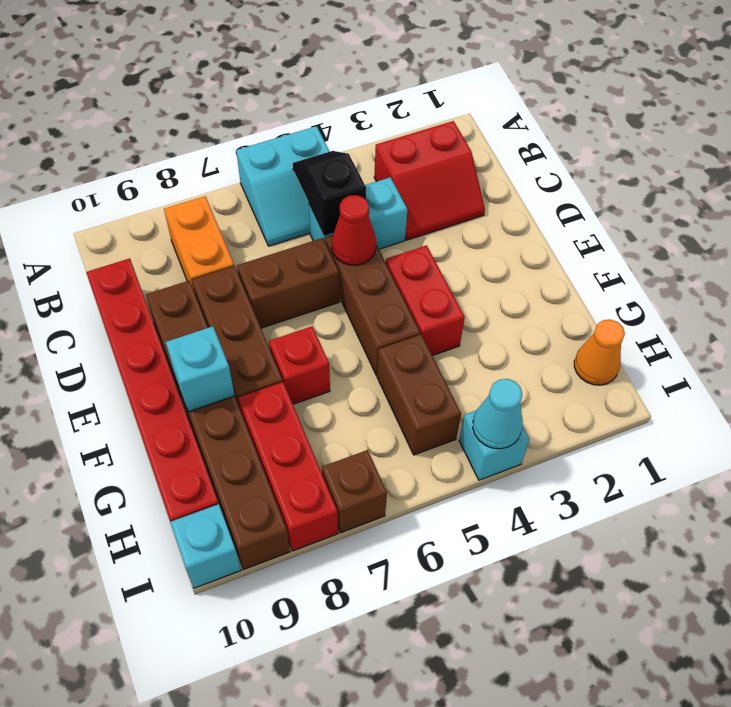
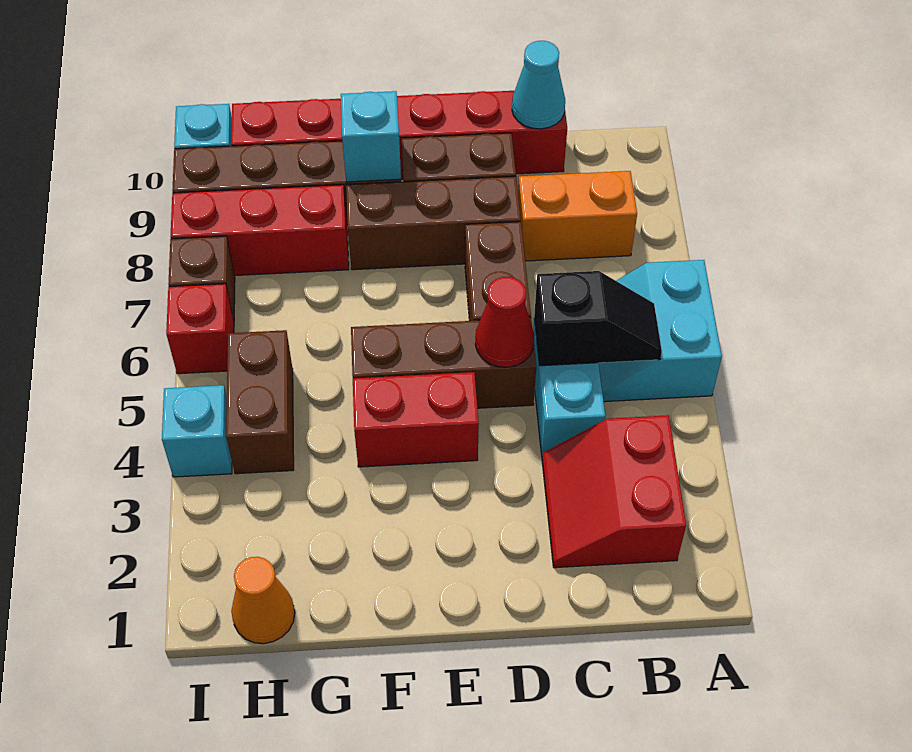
red brick F7 level 1 -> red brick I6 level 1
brown brick G5:H5 level 1 -> brown brick H4:H5 level 1
cyan cone I4 level 2 -> cyan cone C10 level 2

